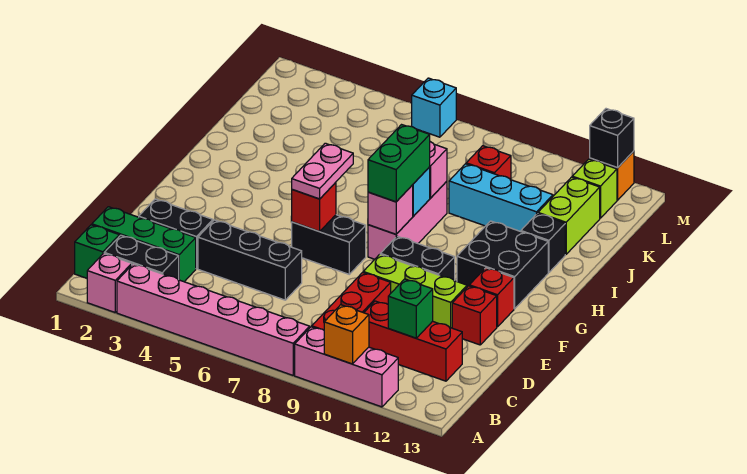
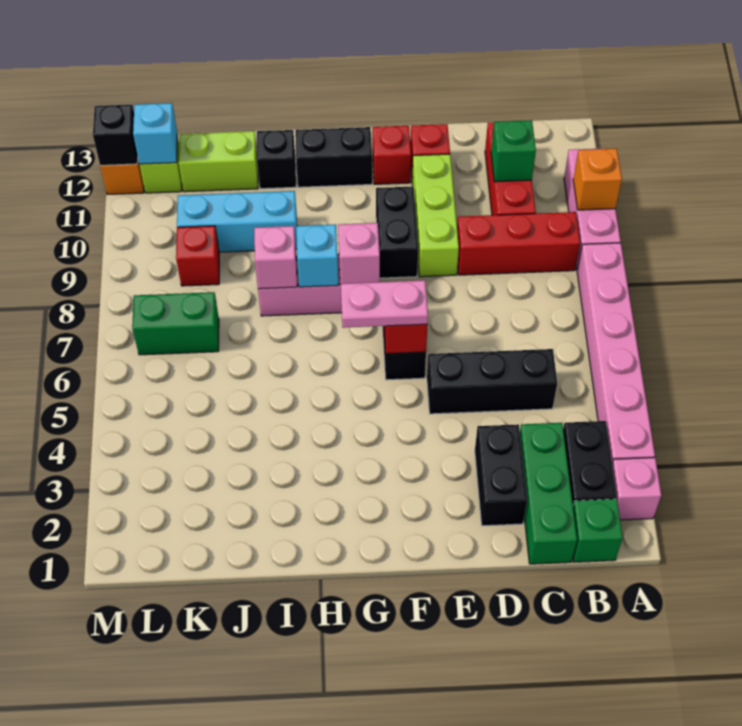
black brick D4:D6 level 1 -> black brick C5:E5 level 1
green brick G8:H8 level 3 -> green brick K7:L7 level 1
black brick G11:H12 level 1 -> black brick G12:H12 level 1
cyan brick J9:J11 level 1 -> cyan brick I10:K10 level 1
cyan brick M6 level 1 -> cyan brick L12 level 2

